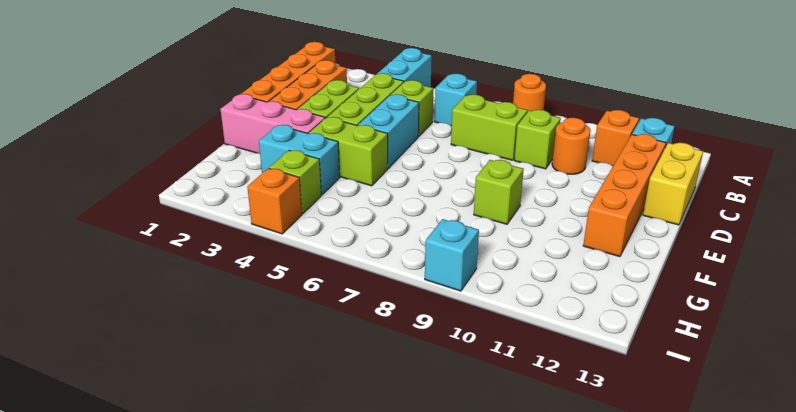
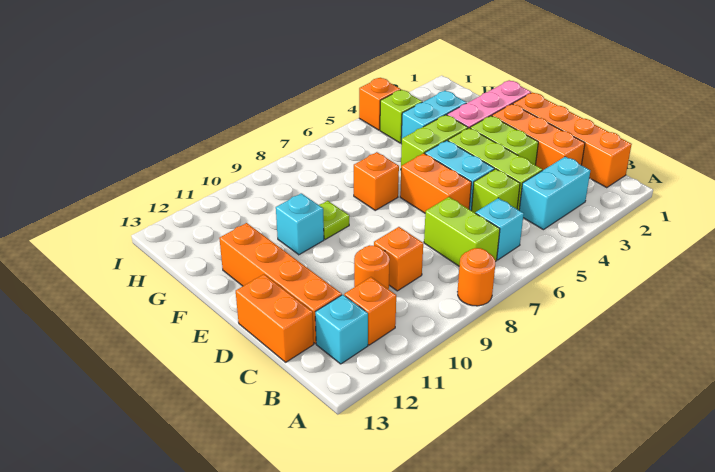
cyan brick A4:B4 level 1 -> cyan brick B3:B4 level 1
lime brick C7:C8 level 1 -> lime brick B7:C7 level 1
lime brick C9 level 1 -> orange brick C9 level 1
yellow brick C13:D13 level 1 -> orange brick C13:D13 level 1
none -> orange brick D6:E6 level 1
none -> orange brick F7 level 1
lime brick F9 level 1 -> lime plate F9 level 1
cyan brick I9 level 1 -> cyan brick F10 level 1

